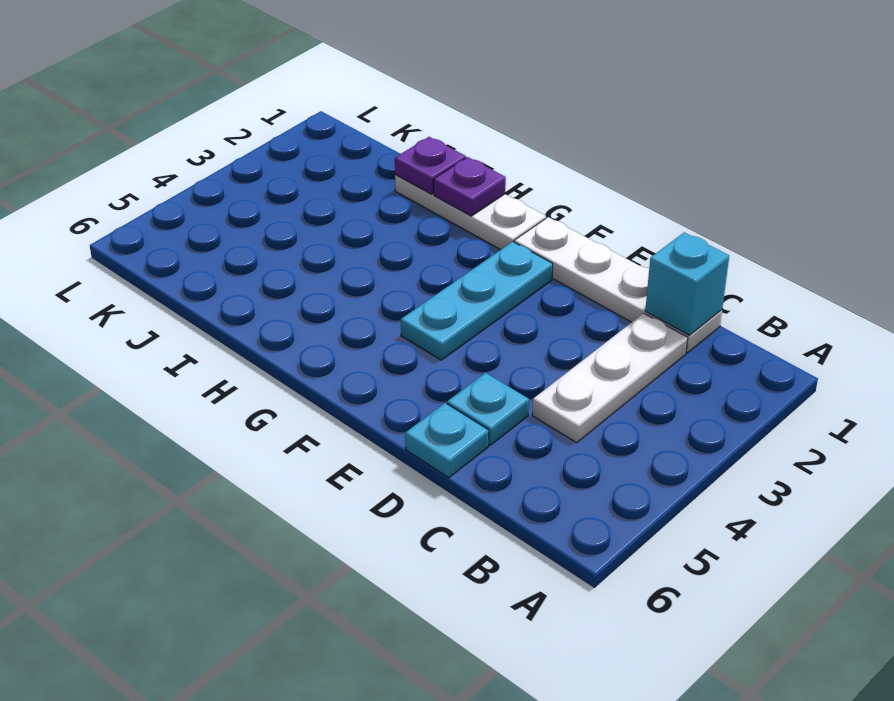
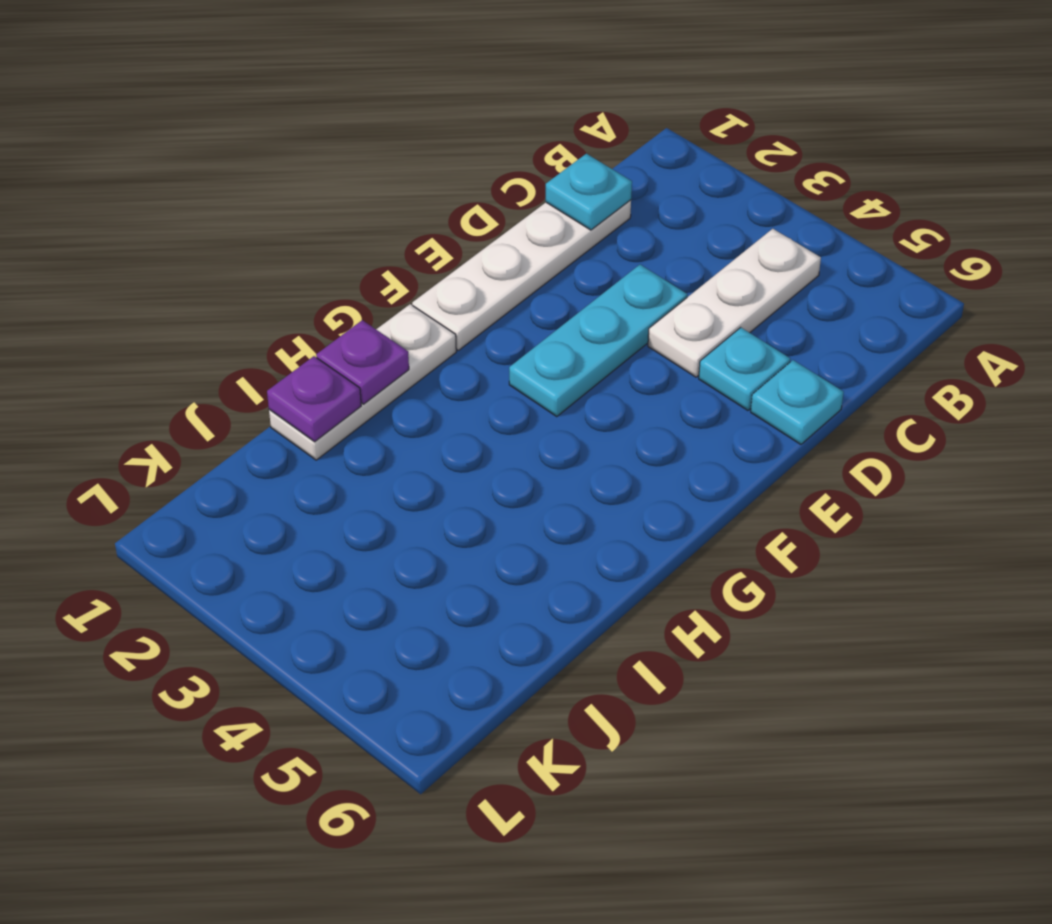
cyan brick C1 level 2 -> cyan plate C1 level 2
white plate C2:C4 level 1 -> white plate B4:D4 level 1
cyan plate F2:F4 level 1 -> cyan plate D3:F3 level 1

